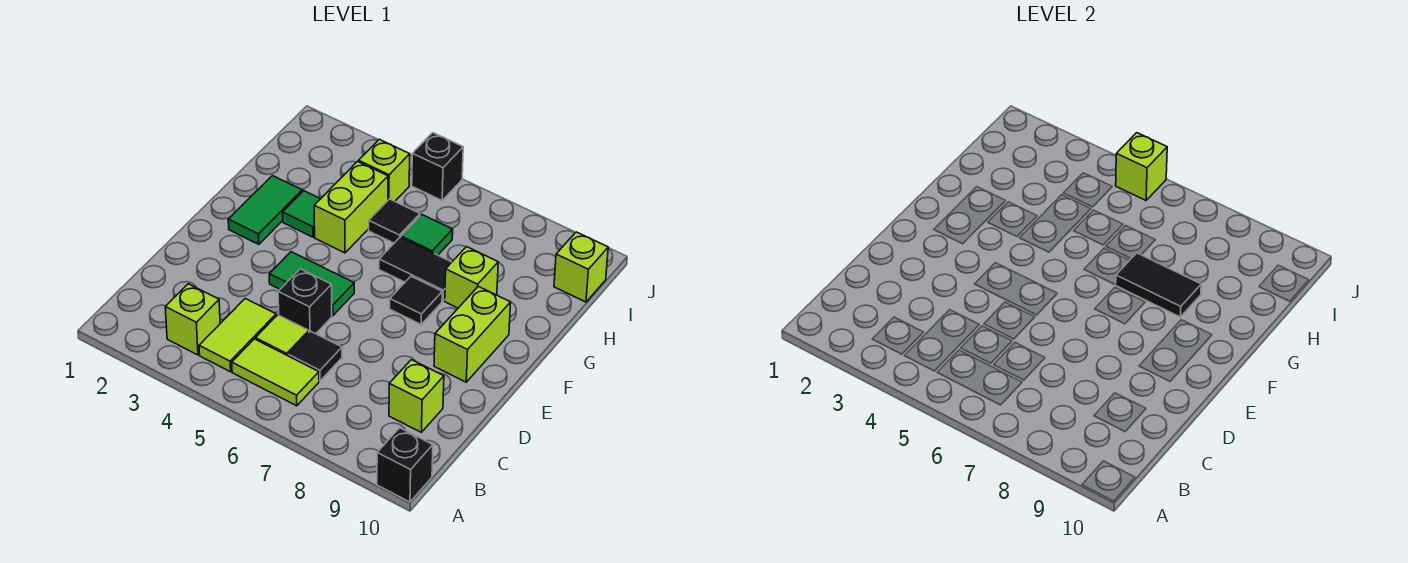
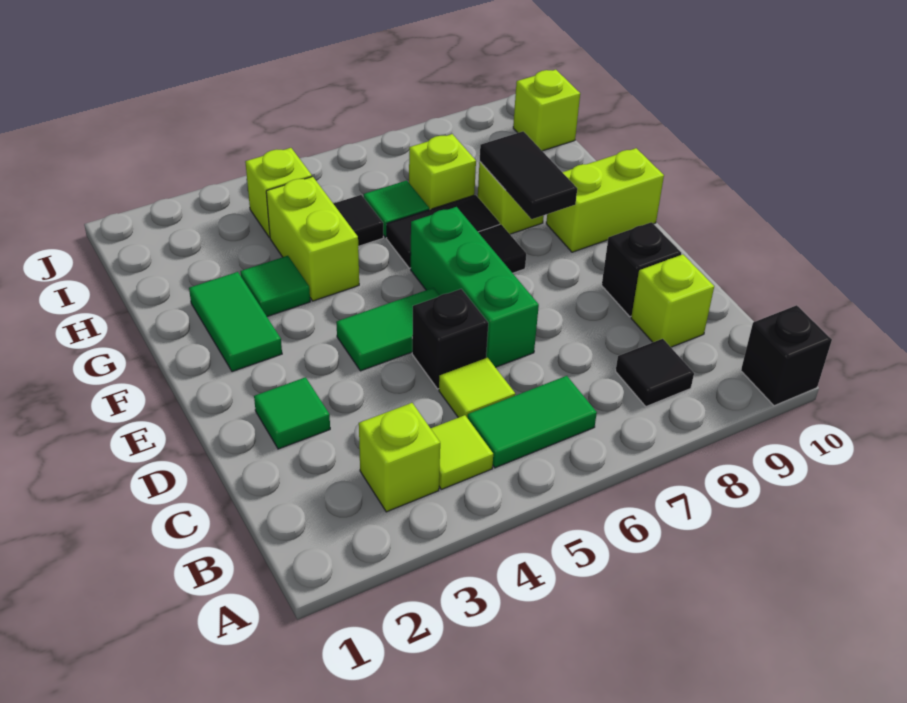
lime tile B4:C4 level 1 -> lime tile B4 level 1
lime tile B5:B6 level 1 -> green tile B5:B6 level 1
black tile C6 level 1 -> black tile B8 level 1
none -> green tile D2 level 1
none -> green brick D6:F6 level 1
lime brick E9:F9 level 1 -> lime brick F9:F10 level 1
black tile G7:G8 level 2 -> black tile F8:G8 level 2
black brick J5 level 1 -> black brick D9 level 1
lime brick J5 level 2 -> lime brick H7 level 1

